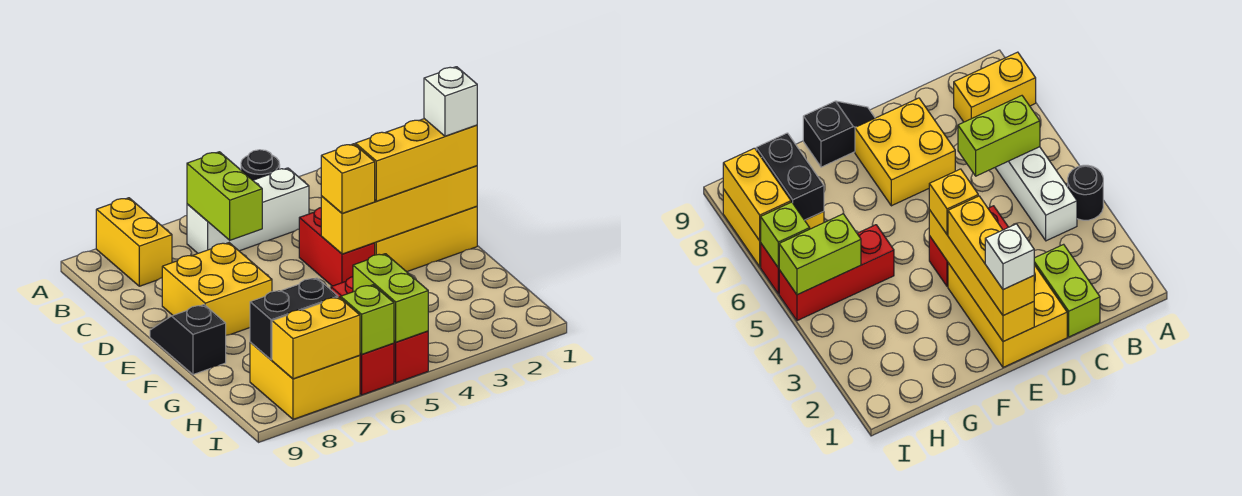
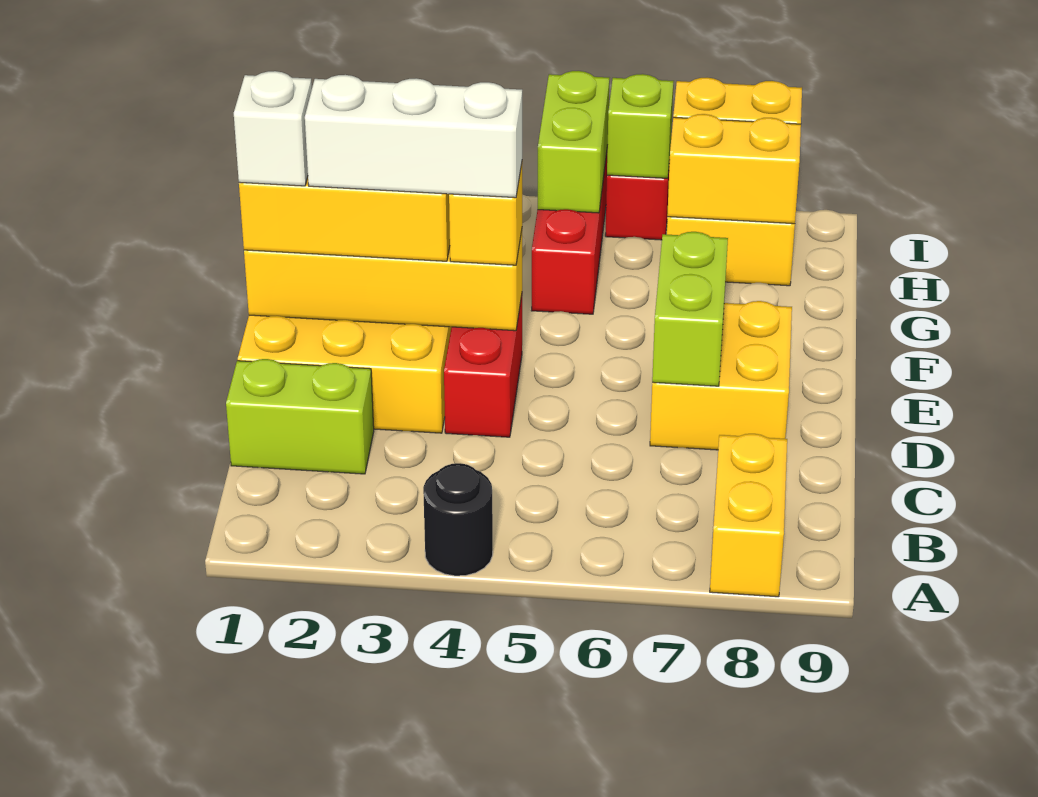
white brick B4:B6 level 1 -> white brick E2:E4 level 4
lime brick B6:C6 level 2 -> lime brick D7:E7 level 2
black slope E9:F9 level 1 top F -> none
black brick H7:H8 level 2 -> yellow brick H7:H8 level 2

